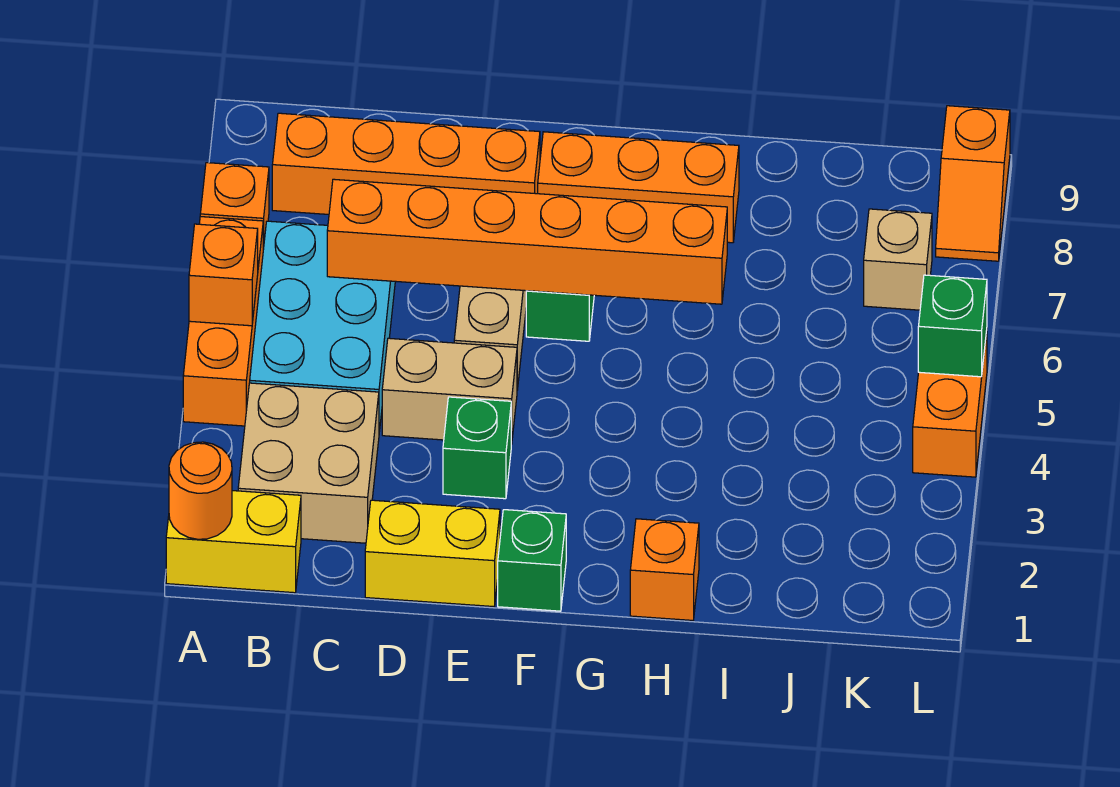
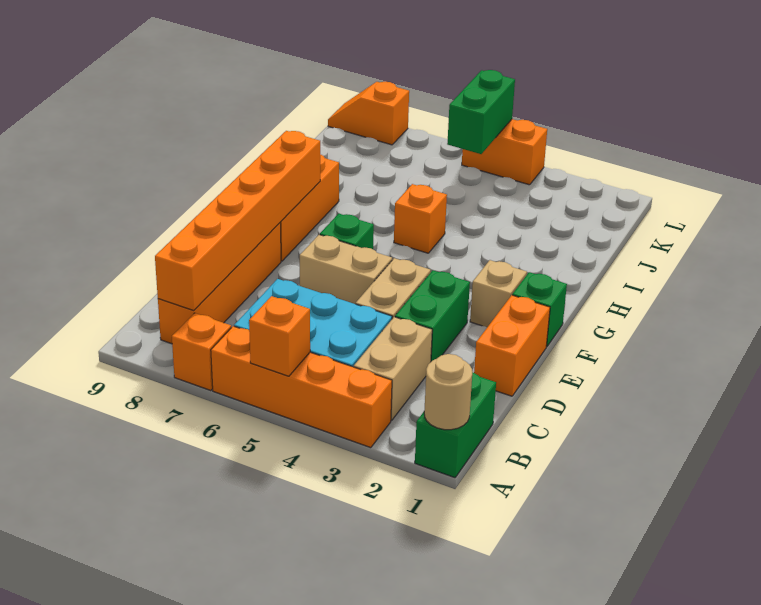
yellow brick A1:B1 level 1 -> green brick A1:B1 level 1
orange round brick A1 level 2 -> tan round brick A1 level 2
orange brick A4:A6 level 1 -> orange brick A3:A6 level 1
tan brick B2:C3 level 1 -> tan brick B3:C3 level 1
orange brick C6:H6 level 2 -> orange brick B8:G8 level 2
yellow brick D1:E1 level 1 -> orange brick D1:E1 level 1
green brick E3 level 1 -> green brick D3:E3 level 1
orange brick H1 level 1 -> orange brick H5 level 1
tan brick K7 level 1 -> tan brick F2 level 1
green brick L5 level 2 -> green brick K5:L5 level 2
orange slope L8:L9 level 1 top 9 -> orange slope L8:L9 level 1 top 8

